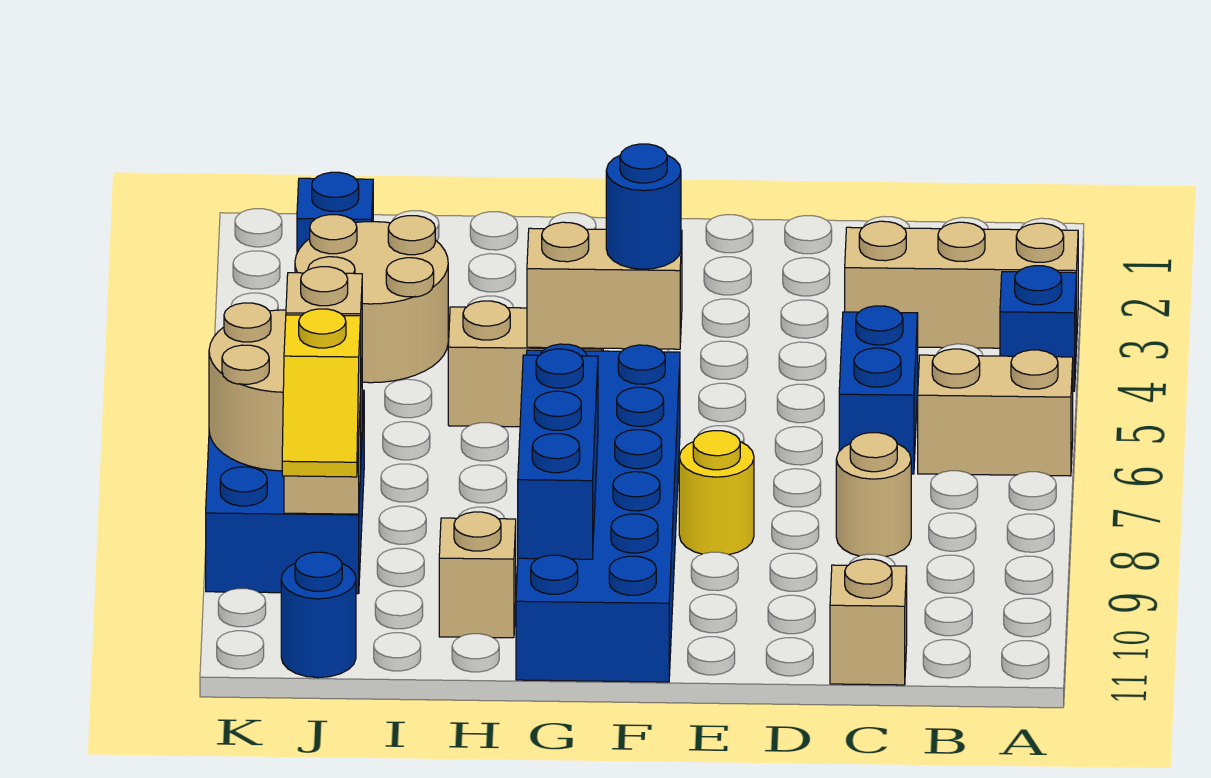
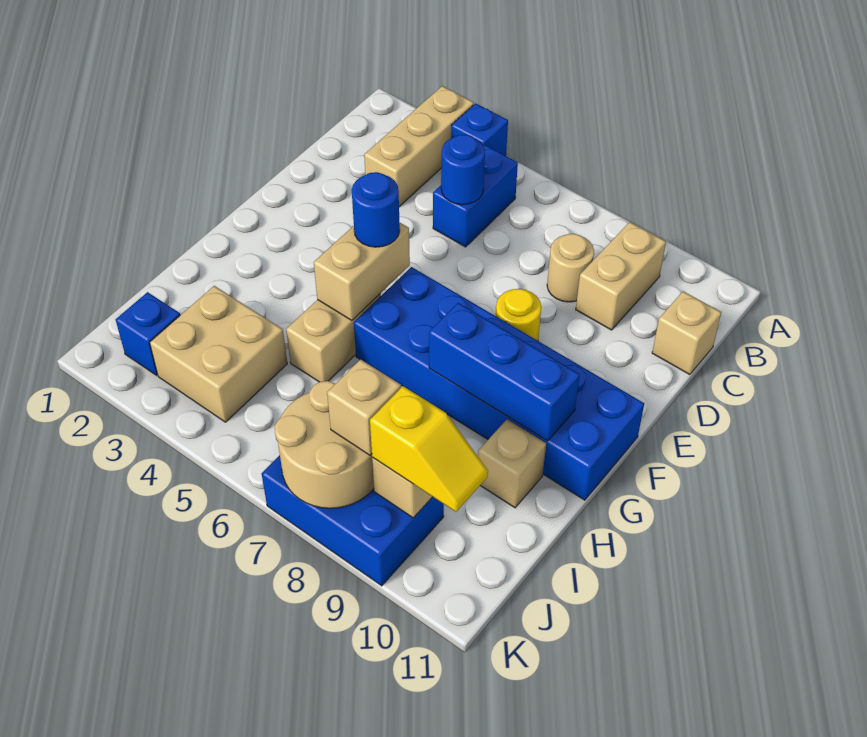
tan brick A6:B6 level 1 -> tan brick B9:C9 level 1
blue brick C5:C6 level 1 -> blue brick B5:C5 level 1
tan round brick I3:J4 level 1 -> tan brick I3:J4 level 1
blue round brick J11 level 1 -> blue round brick C5 level 2

